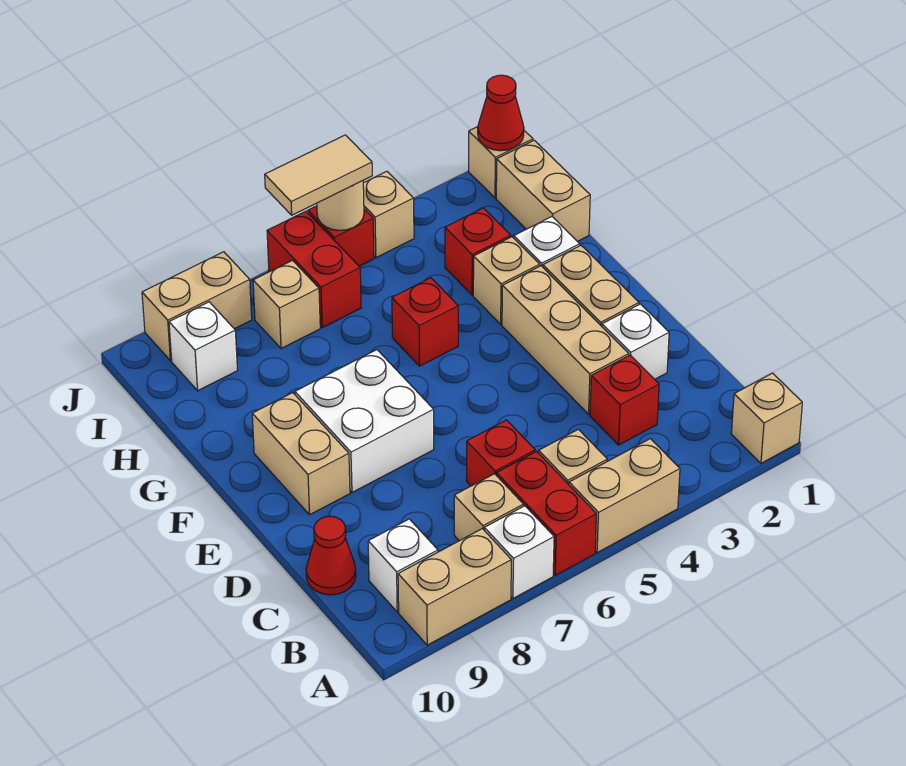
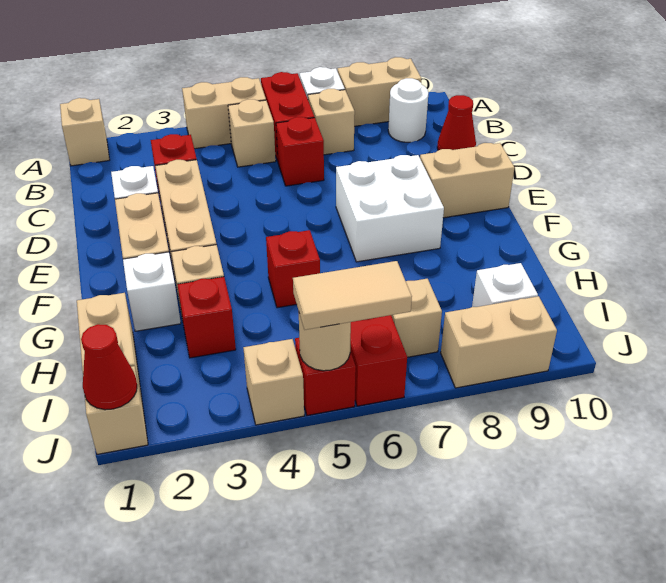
white brick B9 level 1 -> white round brick B9 level 1
tan brick E9:F9 level 1 -> tan brick E9:E10 level 1

